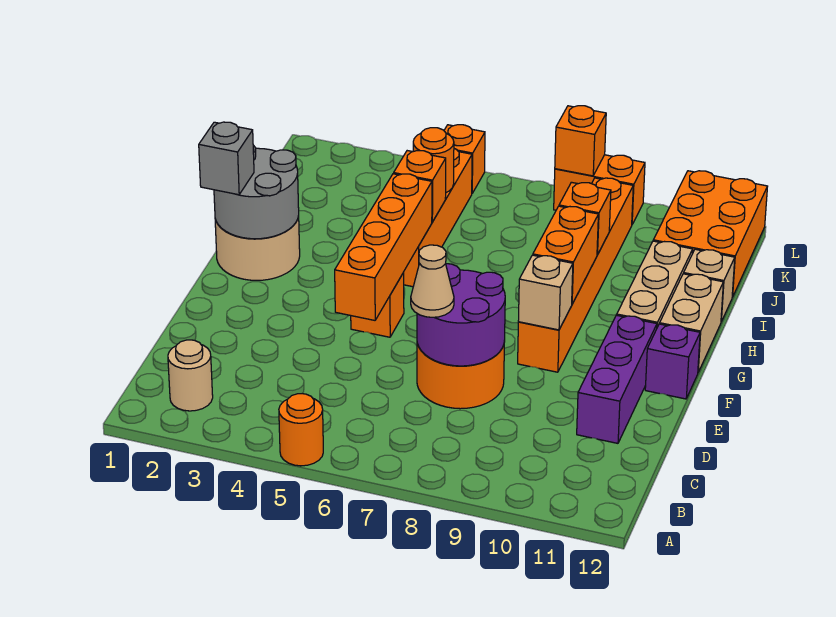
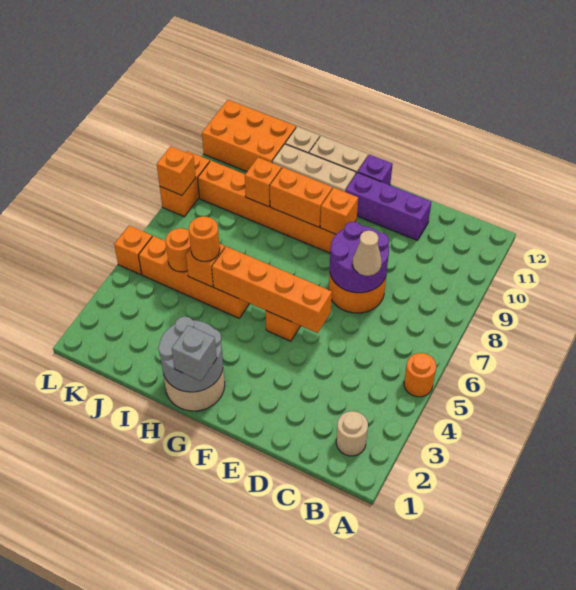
tan brick F9 level 2 -> orange brick F9 level 2
none -> orange round brick I5 level 3

